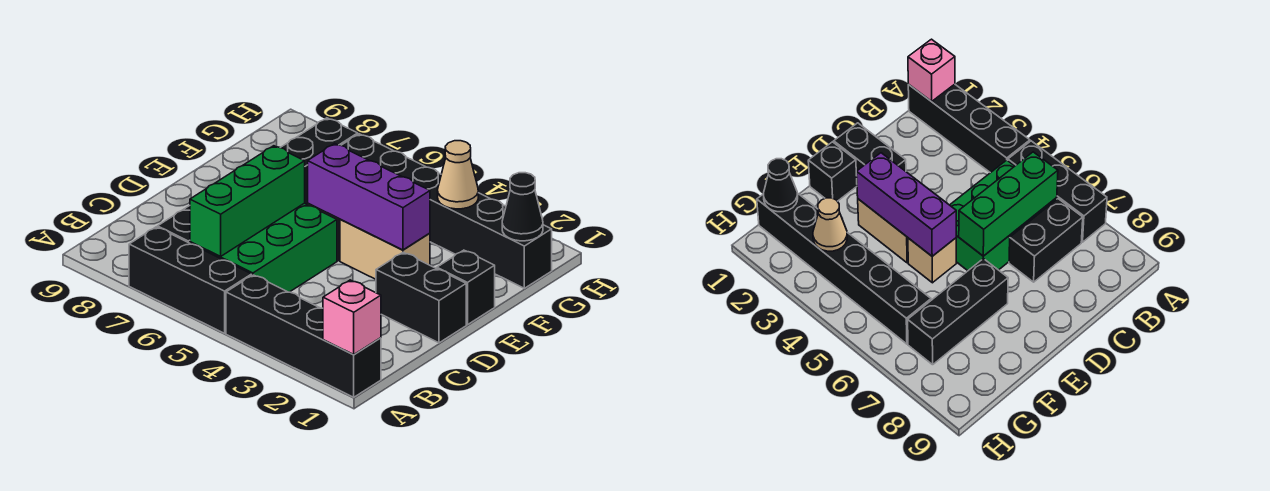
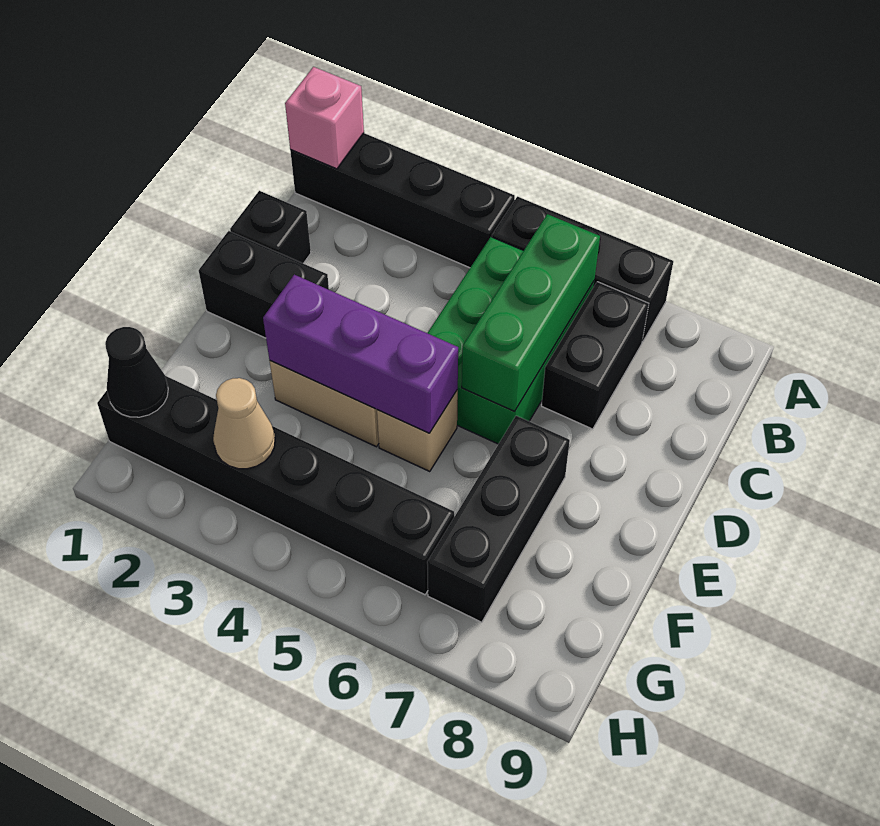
black brick E1 level 1 -> black brick C1 level 1

